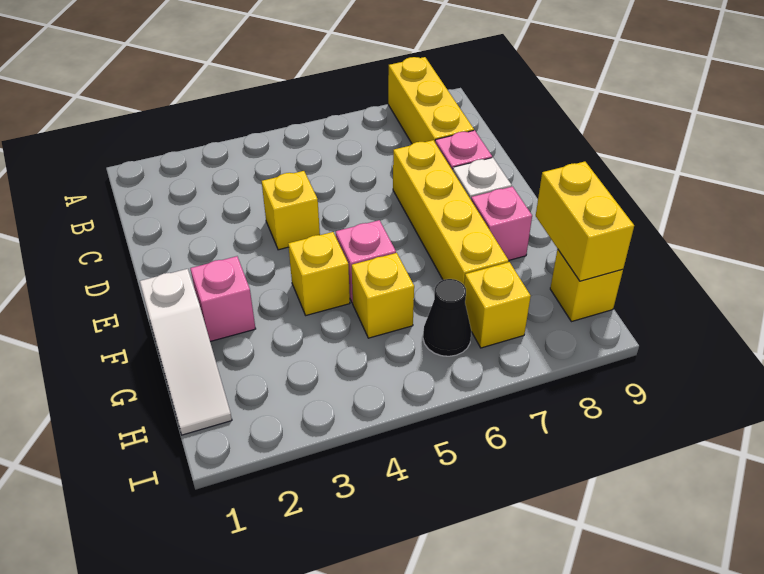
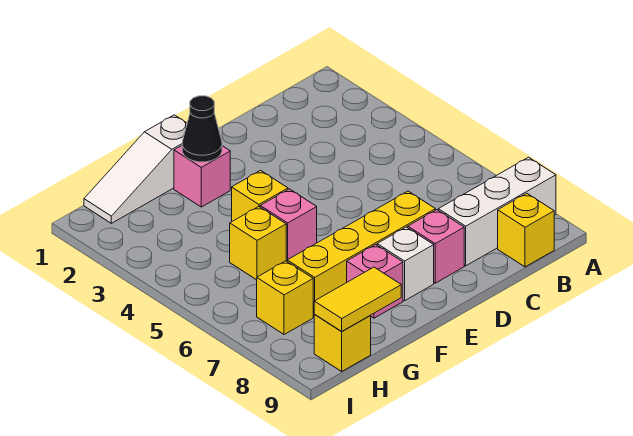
yellow brick A8:C8 level 1 -> white brick A8:C8 level 1
yellow brick D4 level 1 -> yellow brick B9 level 1
yellow brick G9:H9 level 2 -> yellow tile G9:H9 level 2
black cone H6 level 1 -> black cone F2 level 2

